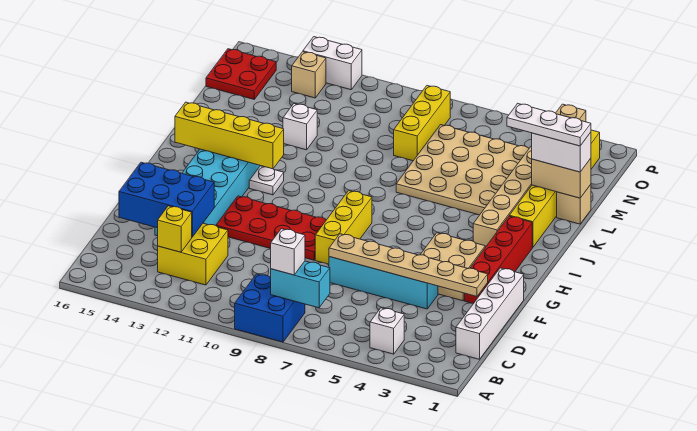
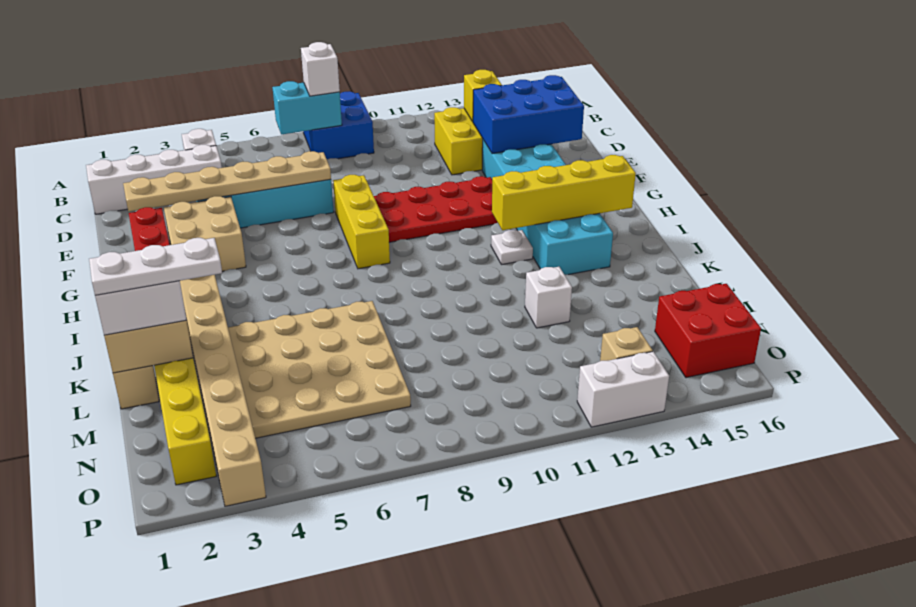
white brick C1:F1 level 1 -> white brick C1:C4 level 1
yellow brick M8:O8 level 1 -> none
red plate N15:O16 level 1 -> red brick N15:O16 level 1

